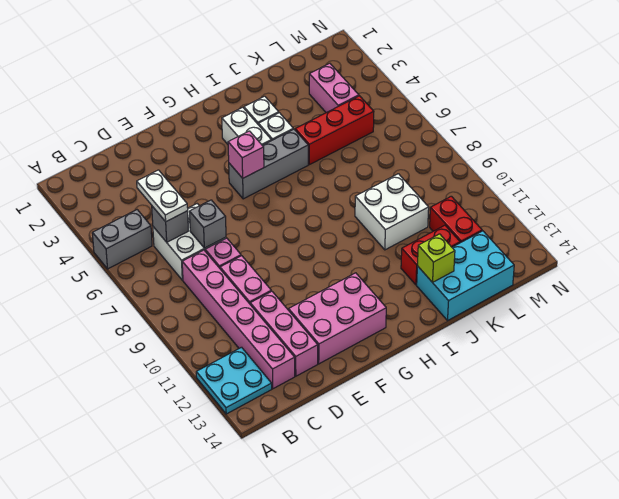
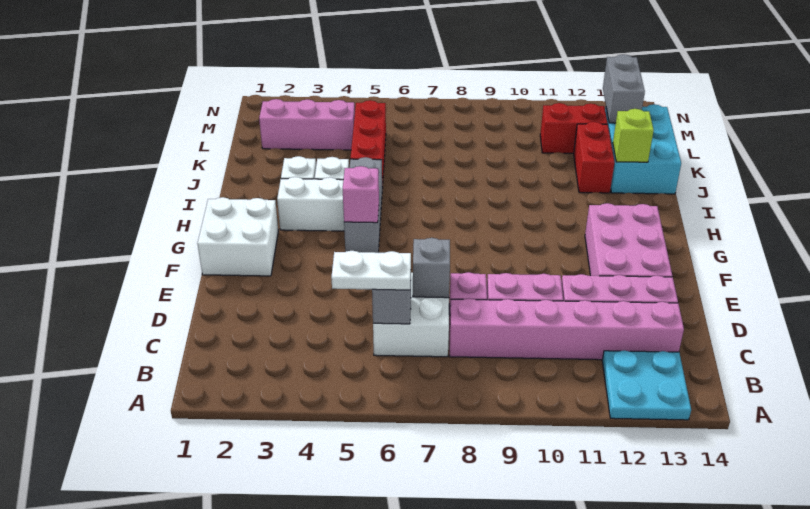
grey brick A5:B5 level 1 -> grey brick L13:M13 level 2
white brick J9:K10 level 1 -> white brick F1:G2 level 1
pink brick L3:L4 level 1 -> pink brick L2:L4 level 1

